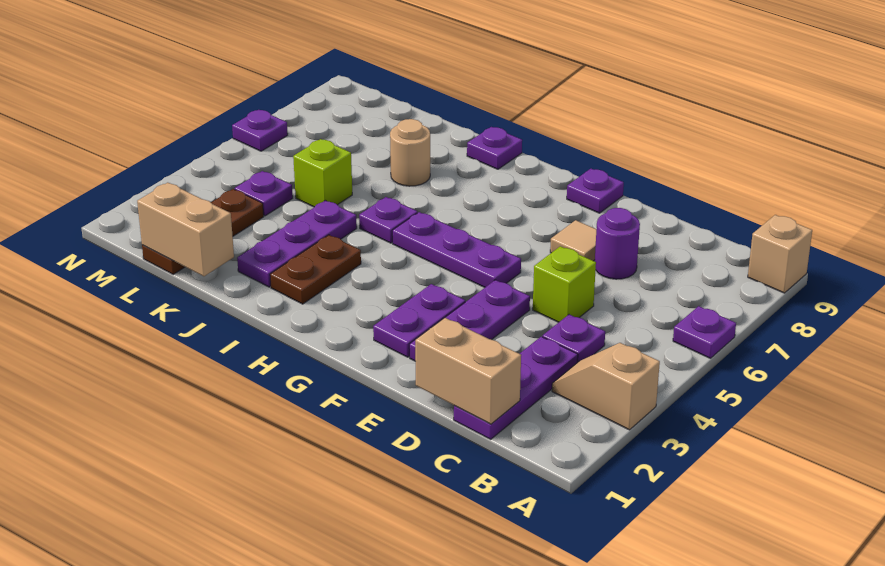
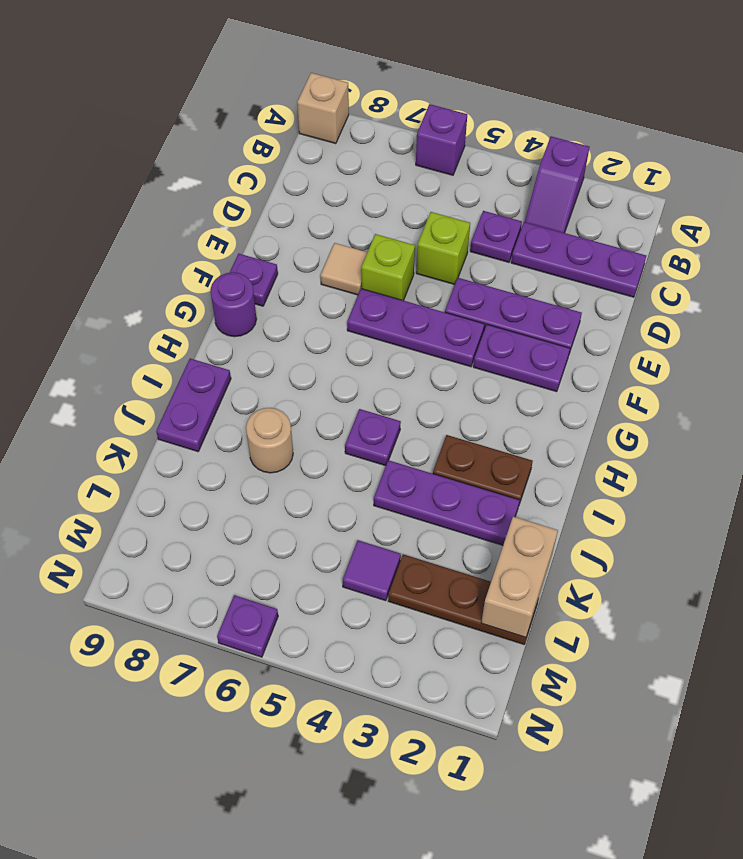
tan slope A3:B3 level 1 top A -> purple slope A3:B3 level 1 top A
purple plate A6 level 1 -> purple brick A6 level 1
tan brick C1:D1 level 2 -> none
purple round brick D7 level 1 -> purple round brick G9 level 1
purple plate F5:H5 level 1 -> purple plate F4:F6 level 1
purple plate I9 level 1 -> purple plate I9:J9 level 1
lime brick K5 level 1 -> lime brick E6 level 1
purple plate L4 level 1 -> purple tile L4 level 1

